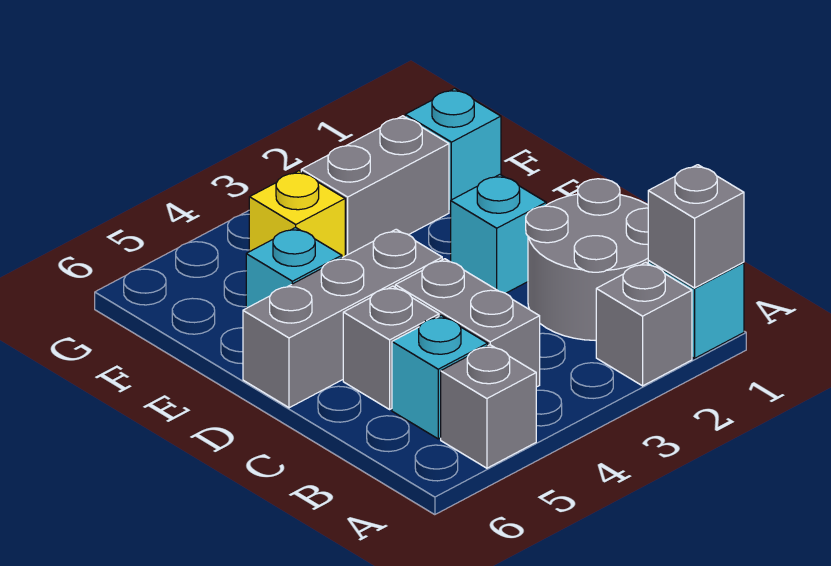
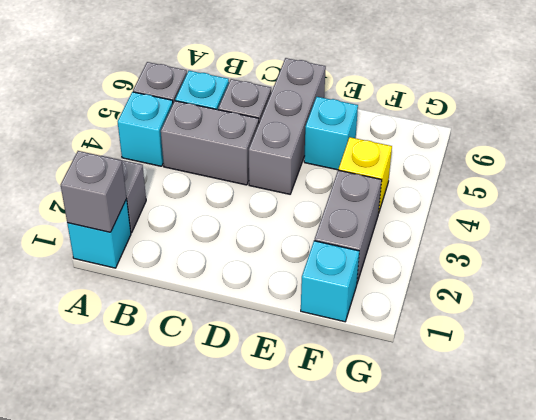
grey round brick B1:C2 level 1 -> none
cyan brick D2 level 1 -> cyan brick A4 level 1

